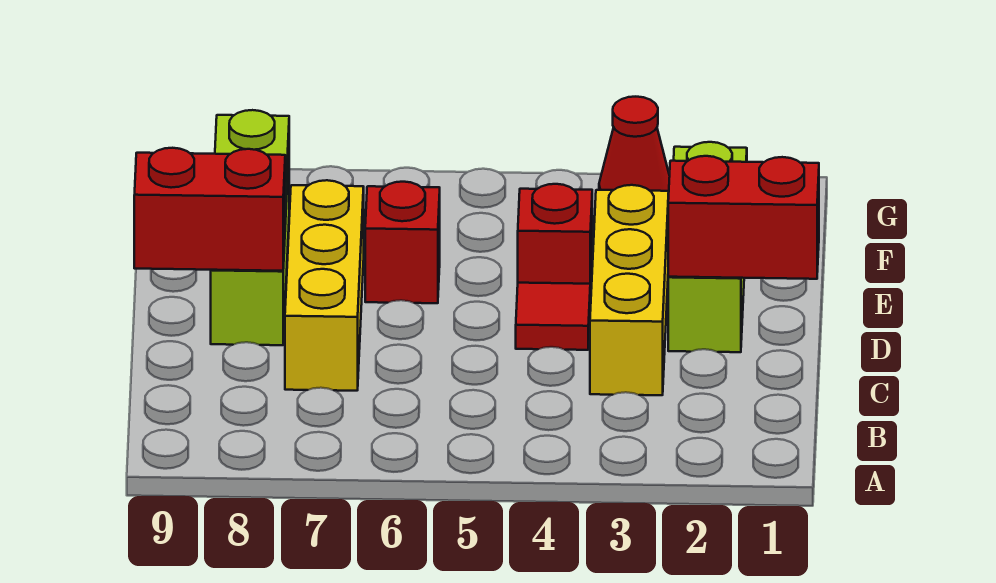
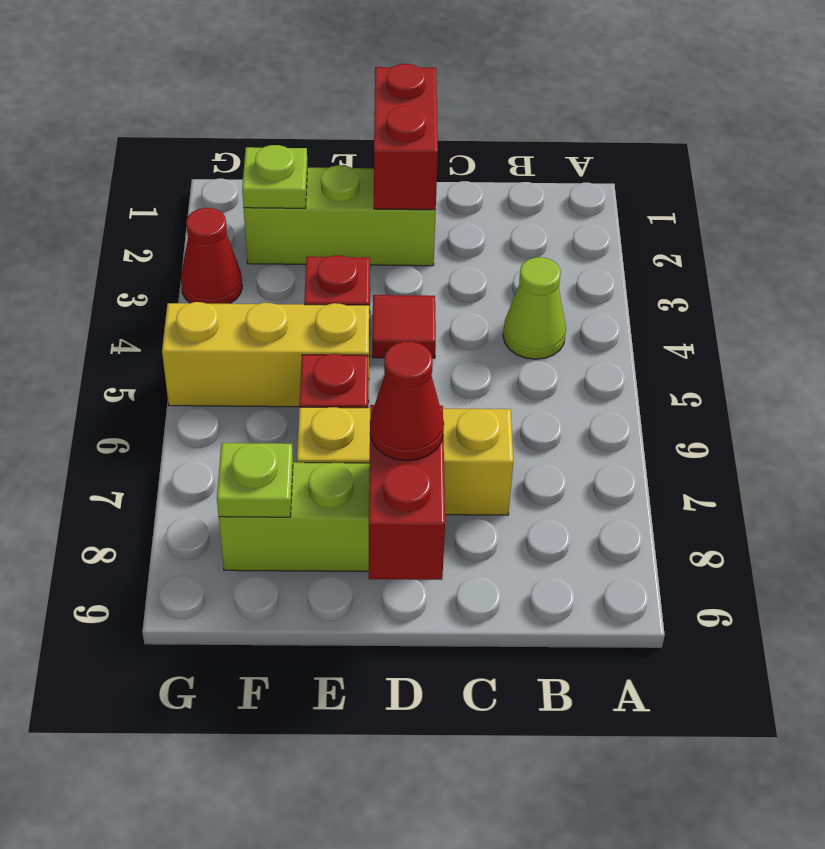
none -> lime cone B4 level 1
yellow brick C3:E3 level 1 -> yellow brick E5:G5 level 1
none -> red cone D8 level 3
none -> lime plate F2 level 2

